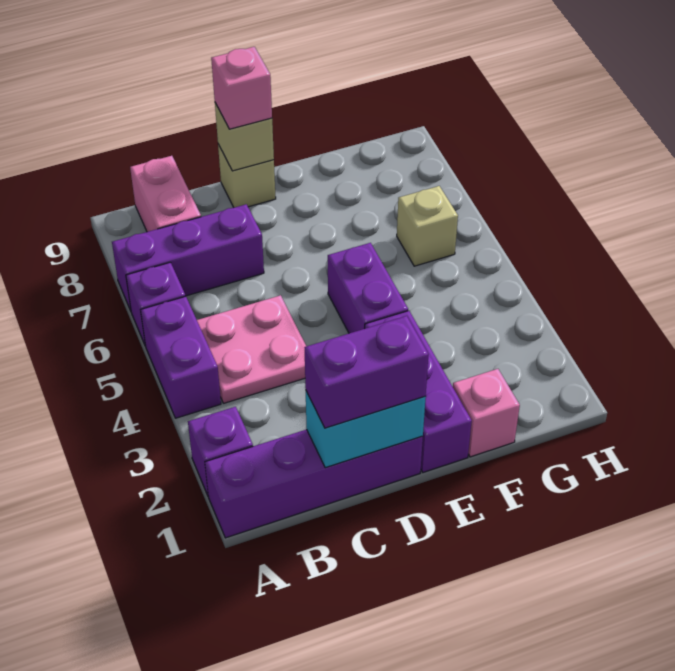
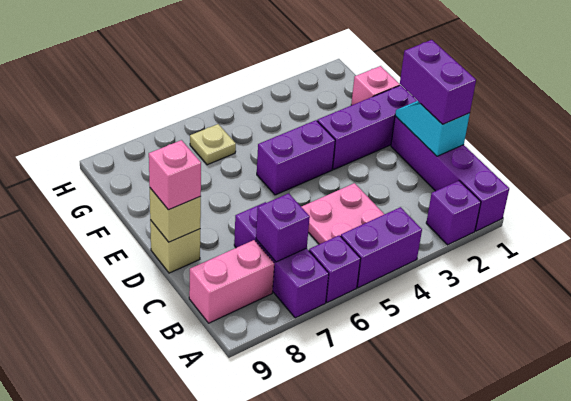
none -> purple brick B7 level 2
cyan brick C1:D1 level 2 -> cyan slope C1:D1 level 2 top C
tan brick G6 level 1 -> tan plate G6 level 1

